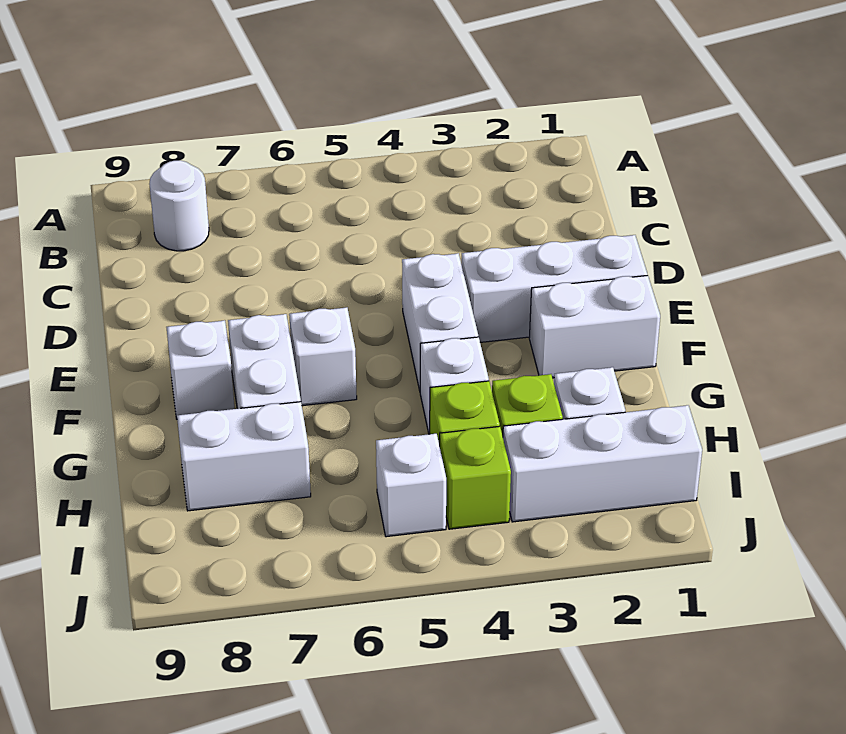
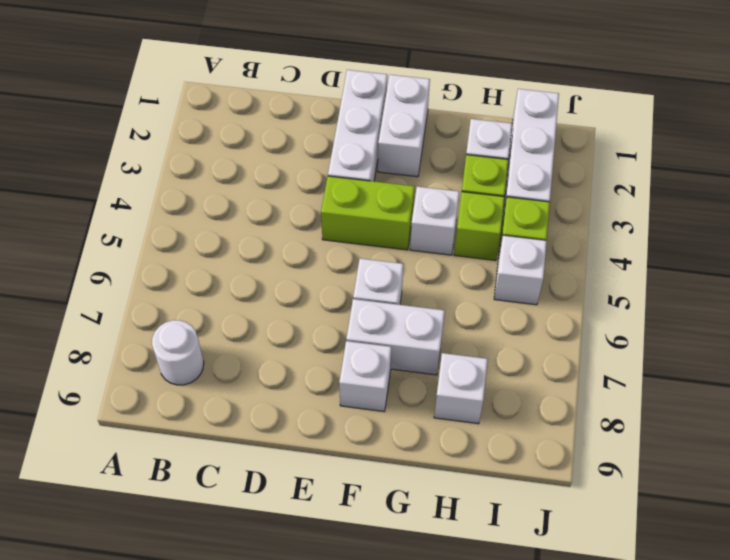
white brick E4:F4 level 1 -> lime brick E4:F4 level 1
white brick H7:H8 level 1 -> white brick H8 level 1

